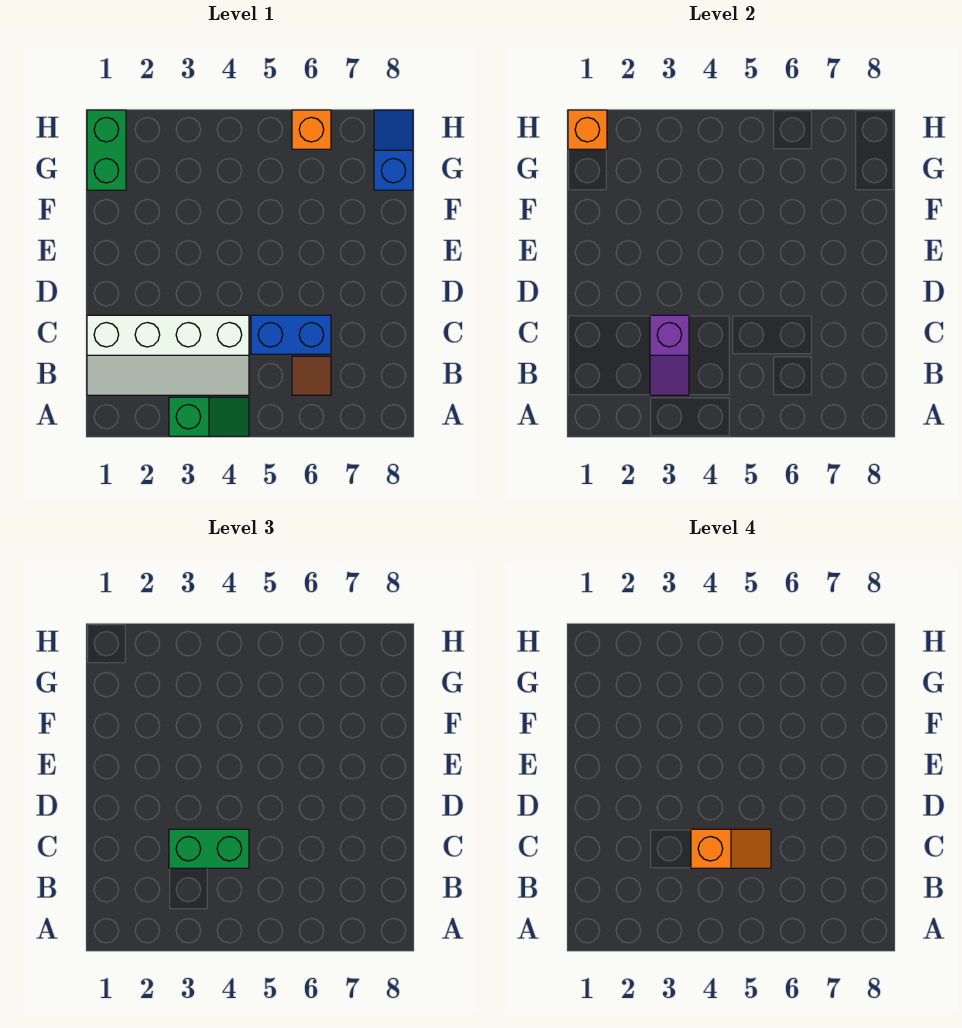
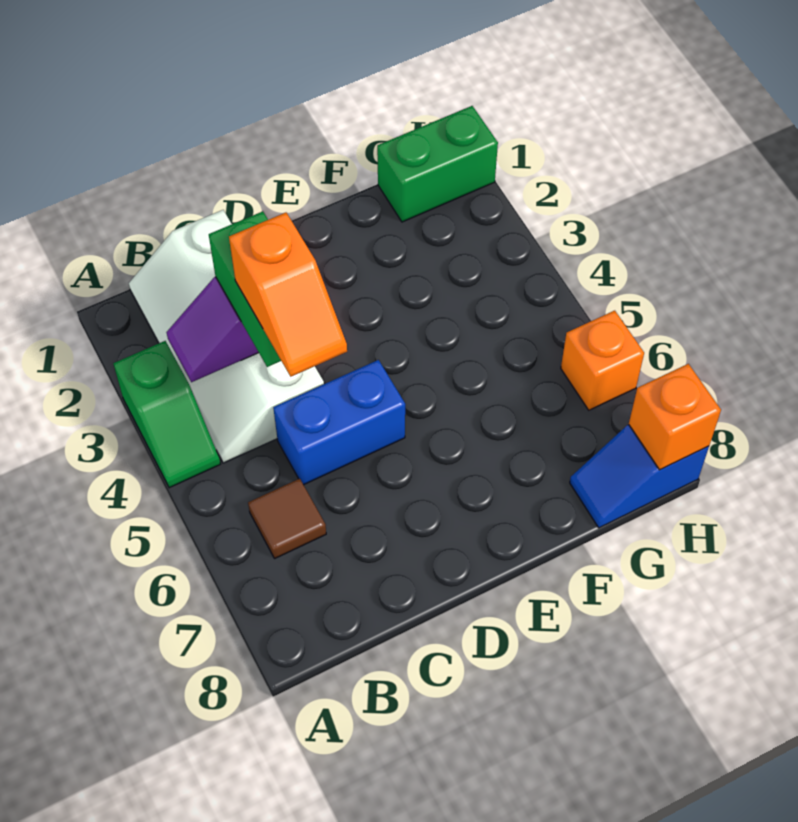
blue brick C5:C6 level 1 -> blue brick C5:D5 level 1
blue slope G8:H8 level 1 top G -> blue slope G8:H8 level 1 top H
orange brick H1 level 2 -> orange brick H8 level 2

